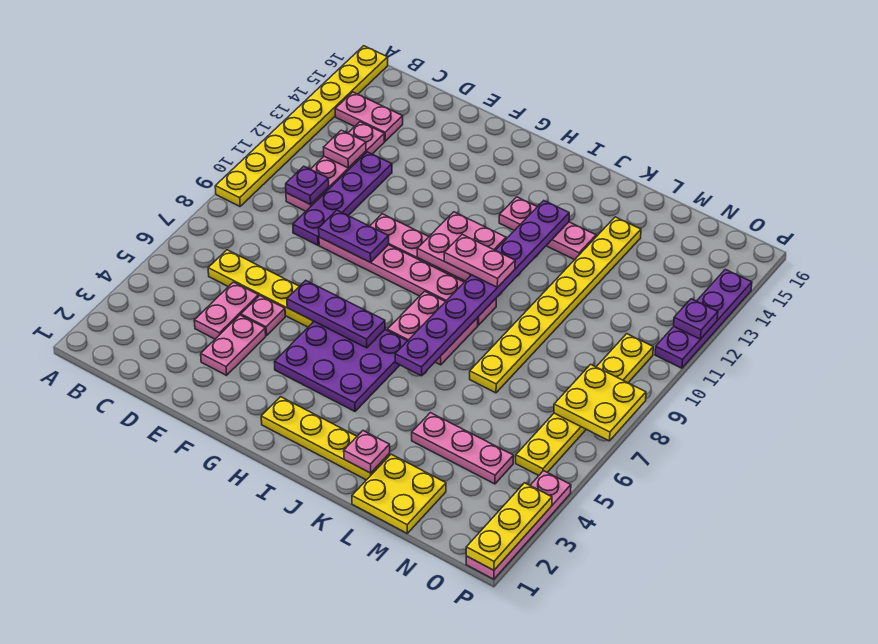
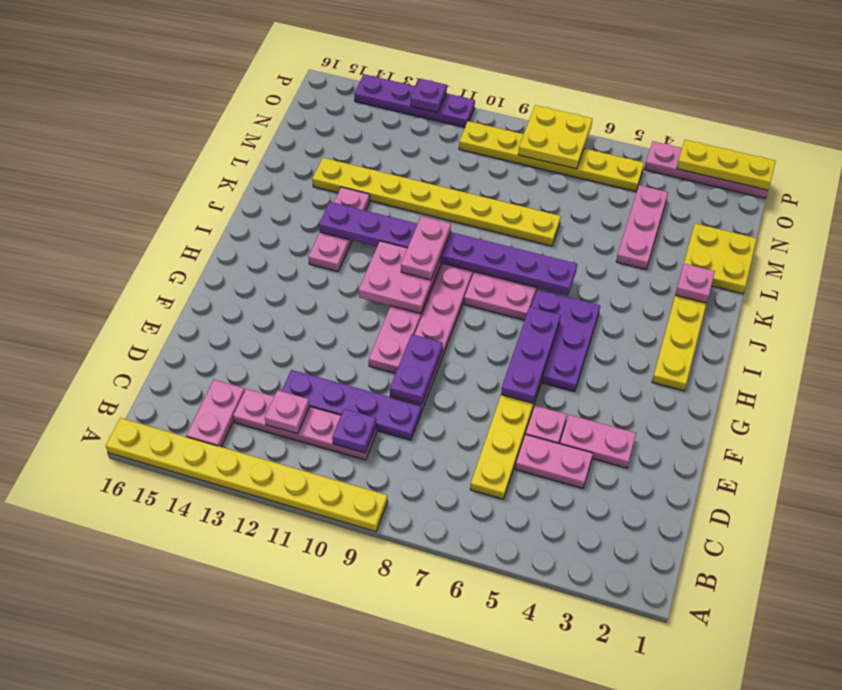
purple plate G4:I6 level 1 -> purple plate G5:I6 level 1

